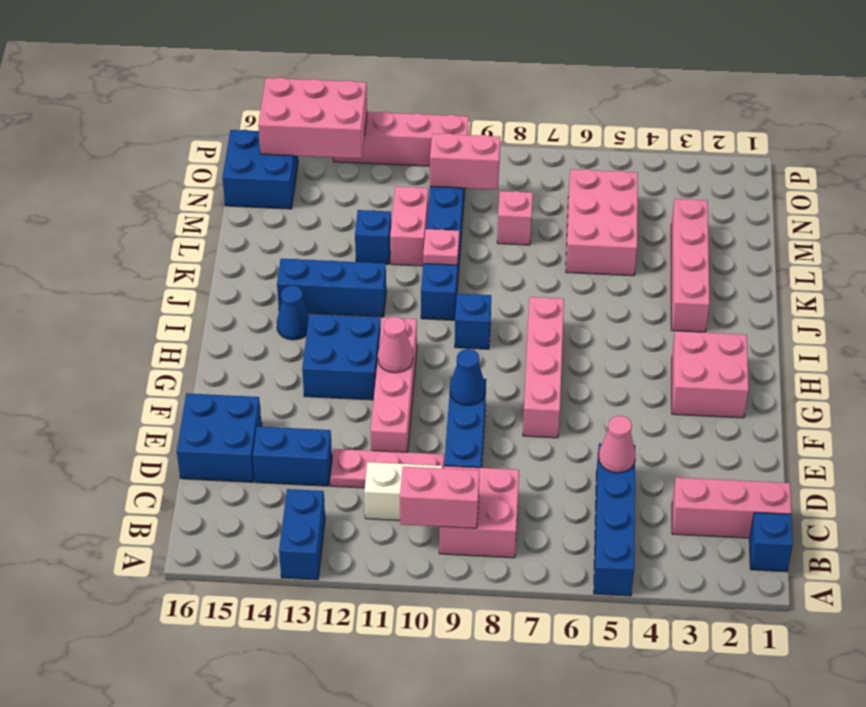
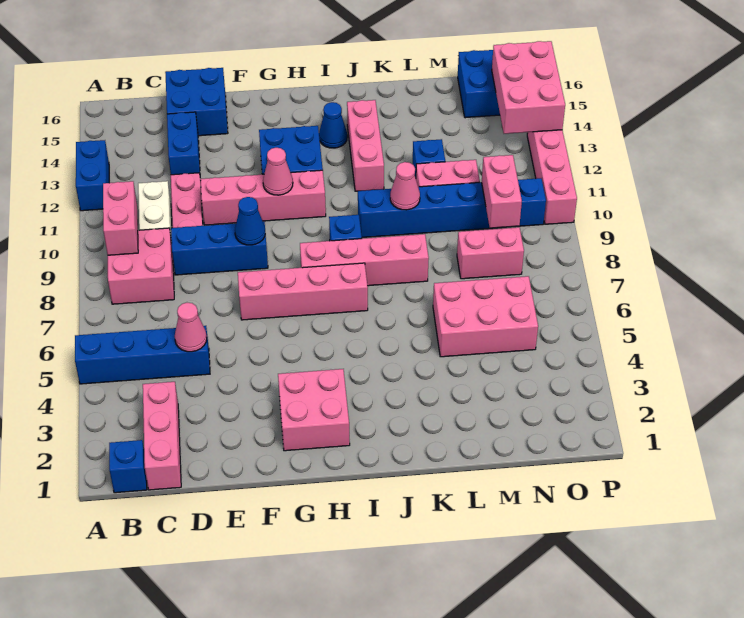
blue brick A13:B13 level 1 -> blue brick A12:A13 level 1
pink brick J3:M3 level 1 -> pink brick H8:K8 level 1
blue brick J12:J14 level 1 -> pink brick J12:J14 level 1
pink plate K10 level 2 -> pink cone K10 level 2
pink brick M8 level 1 -> pink brick M8:N8 level 1

